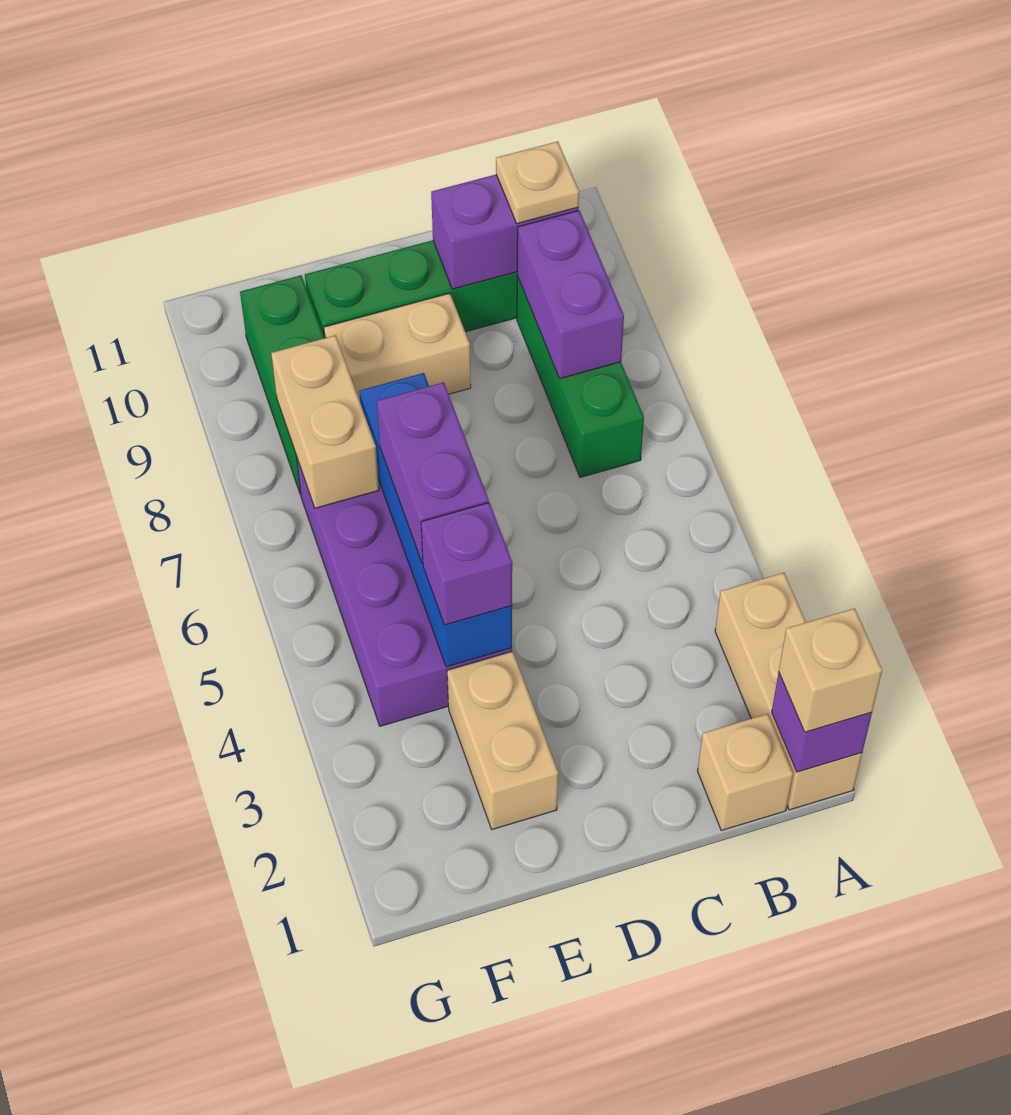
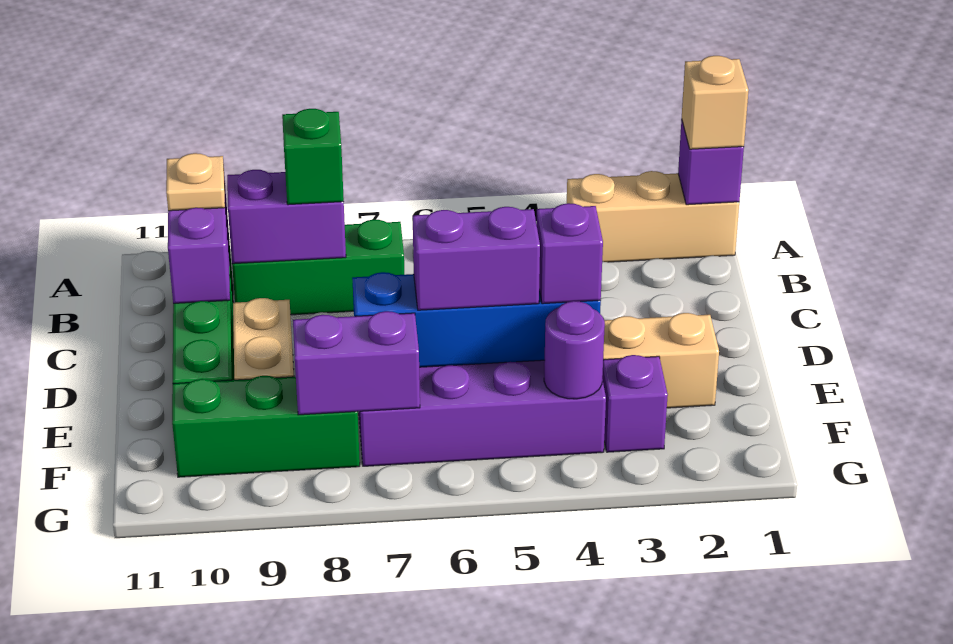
tan brick B1 level 1 -> none
none -> green brick B8 level 3
none -> purple brick F3 level 1
none -> purple round brick F4 level 2
tan brick F7:F8 level 2 -> purple brick F7:F8 level 2

